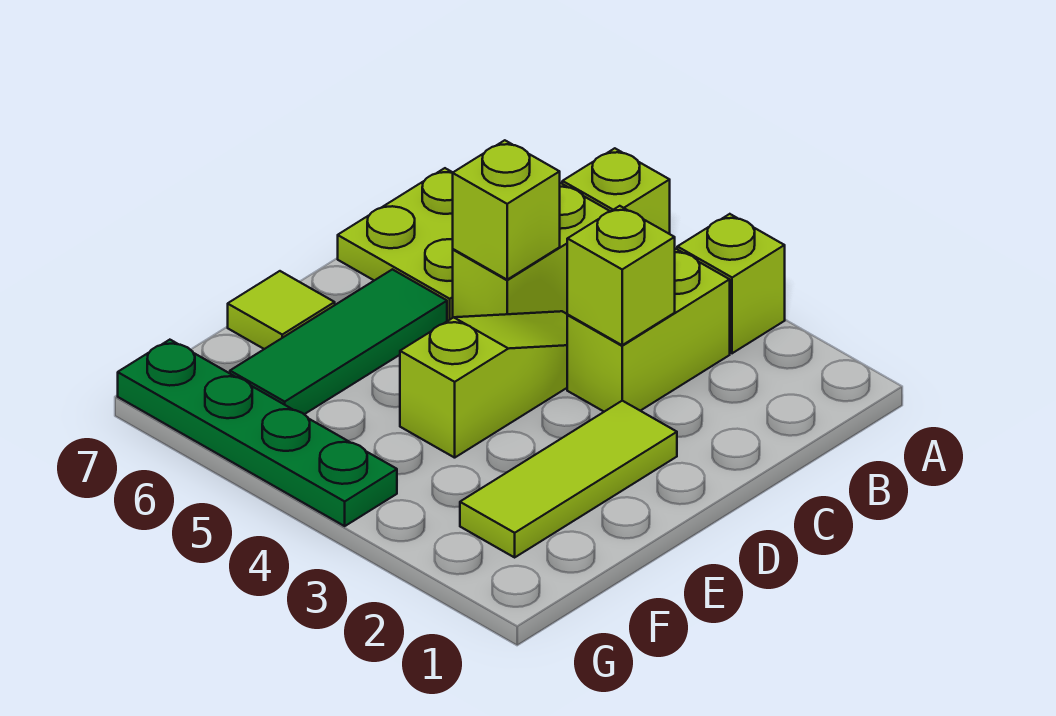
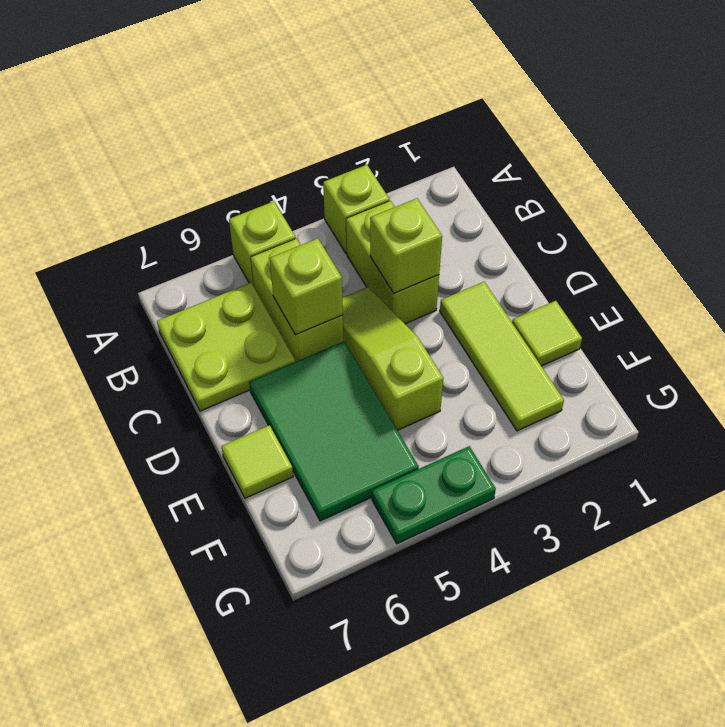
green tile D6:F6 level 1 -> green tile D5:F6 level 1
none -> lime tile E1 level 1
green plate G4:G7 level 1 -> green plate G4:G5 level 1

